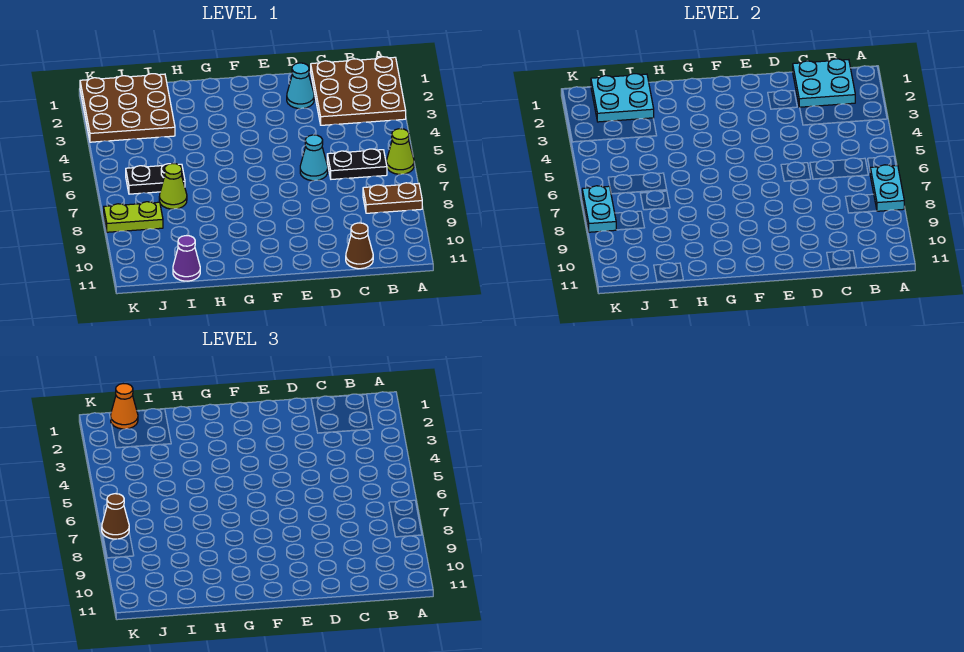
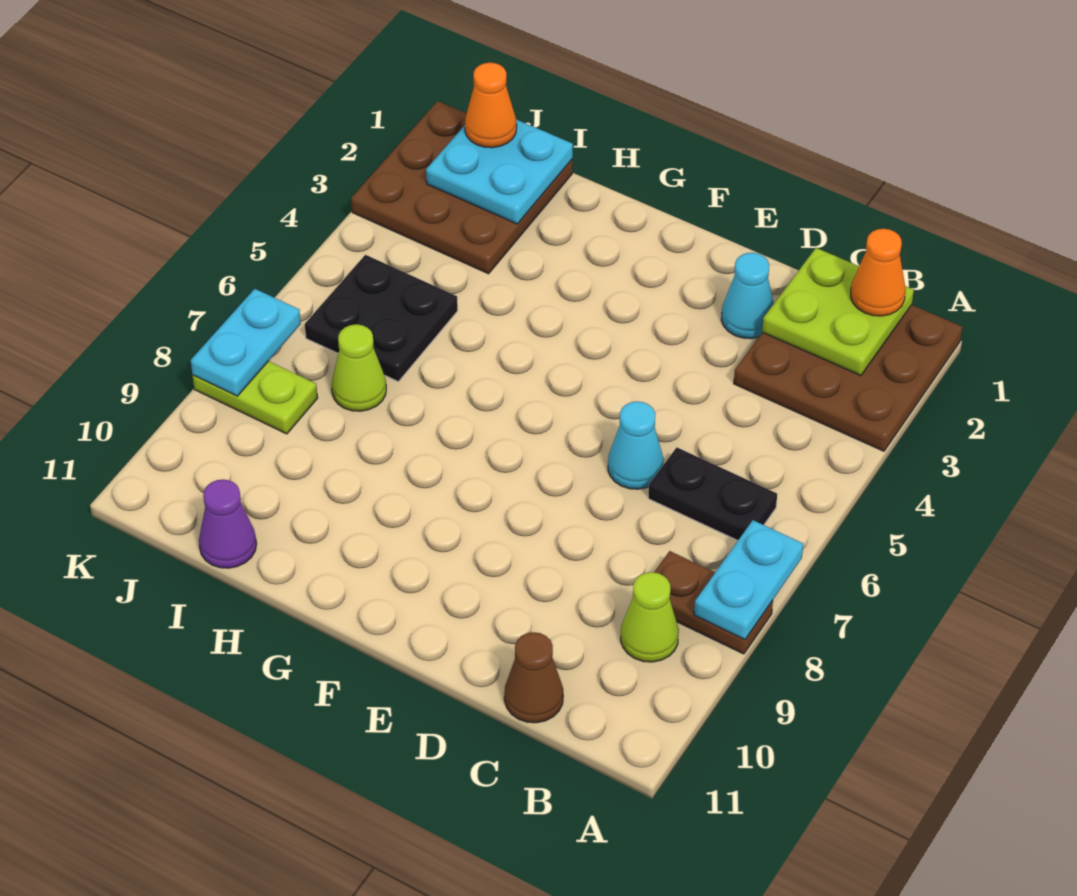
lime cone A6 level 1 -> lime cone B9 level 1
cyan plate B1:C2 level 2 -> lime plate B1:C2 level 2
none -> orange cone B1 level 3
black plate I6:J6 level 1 -> black plate I5:J6 level 1
brown cone K7 level 3 -> none

